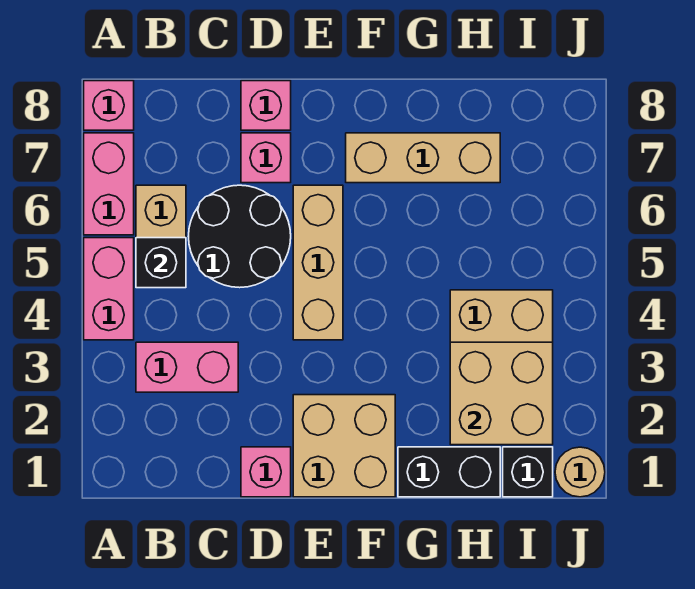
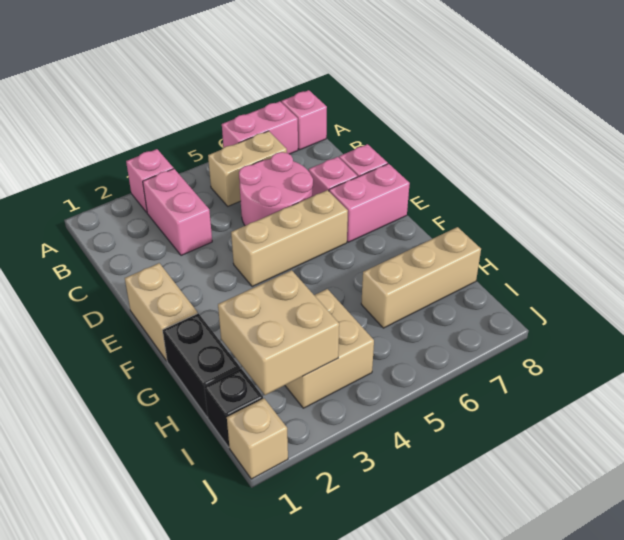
pink brick A4:A5 level 1 -> pink brick E7:E8 level 1
black brick B5 level 2 -> none
black round brick C5:D6 level 1 -> pink round brick C5:D6 level 1
pink brick D1 level 1 -> pink brick A3 level 1
tan brick E1:F2 level 1 -> tan brick E1:F1 level 1
tan brick F7:H7 level 1 -> tan brick H6:H8 level 1
tan round brick J1 level 1 -> tan brick J1 level 1

